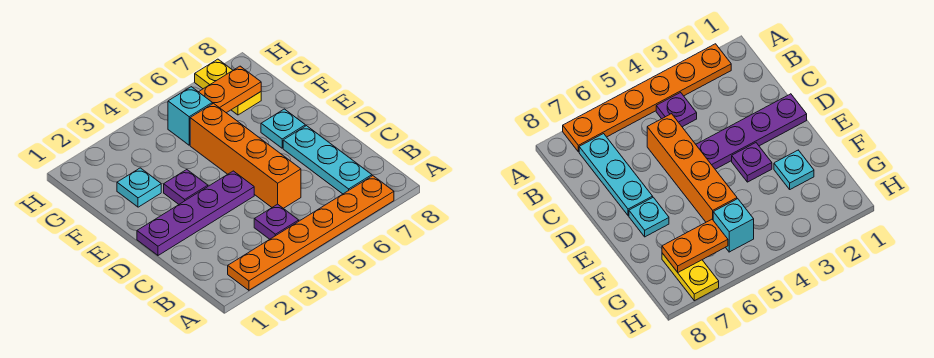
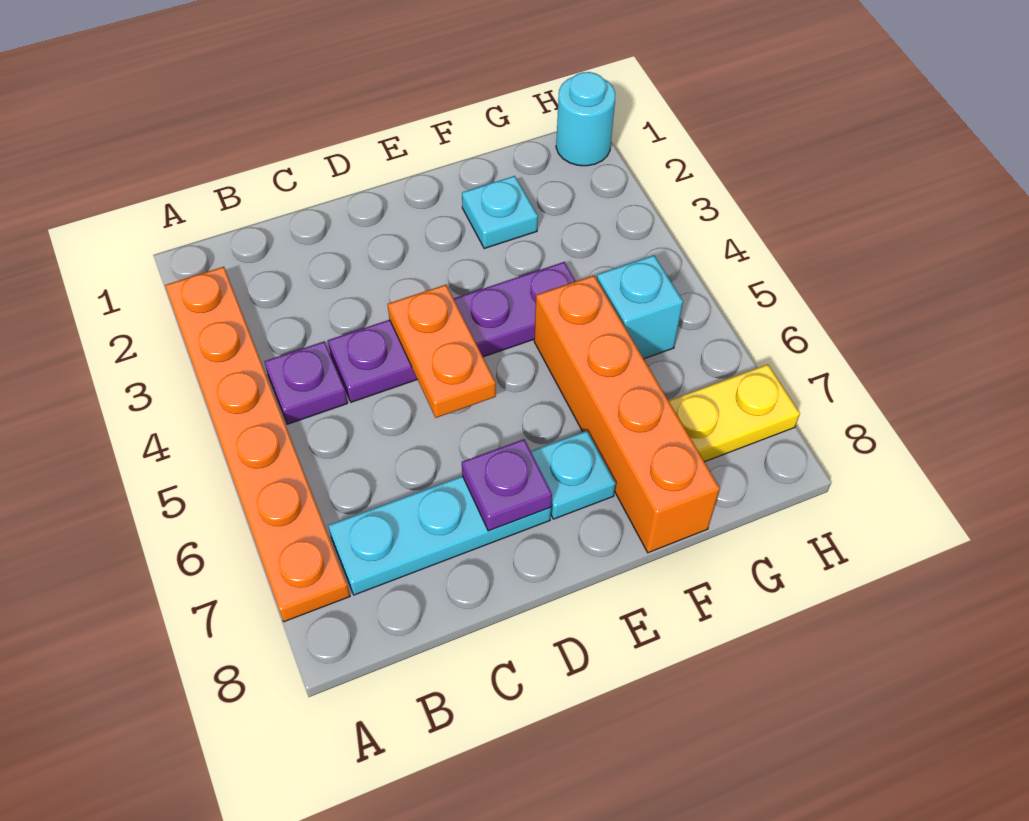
orange brick C5:F5 level 1 -> orange brick F5:F8 level 1
purple plate D1:D4 level 1 -> purple plate C4:F4 level 1
purple plate E3 level 1 -> purple plate D7 level 2
orange plate G6:G7 level 2 -> orange plate D4:D5 level 2
none -> cyan round brick H1 level 1

